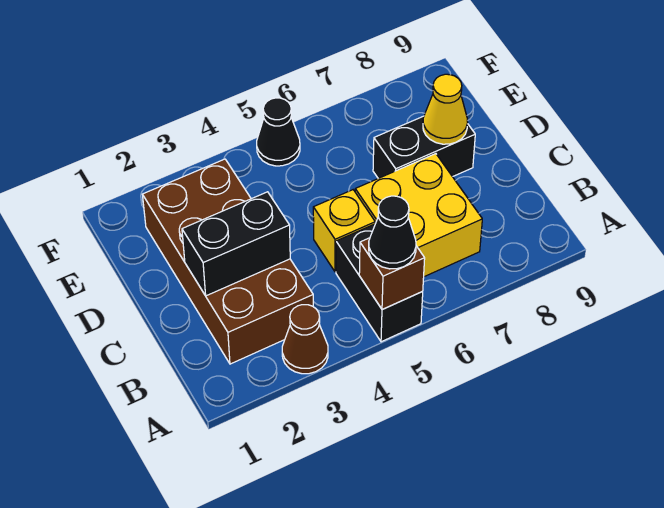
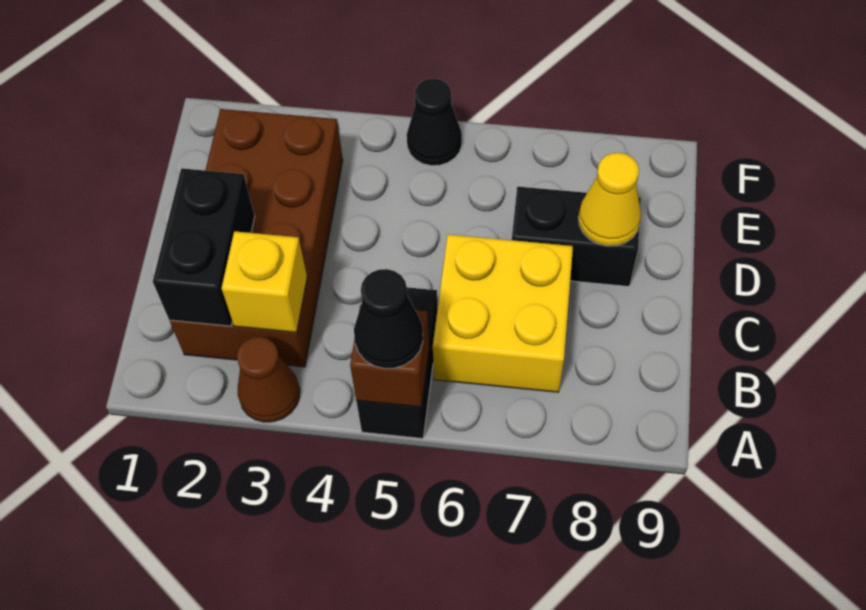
black brick C2:C3 level 2 -> black brick B2:C2 level 2
yellow brick C5 level 1 -> yellow brick B3 level 2

